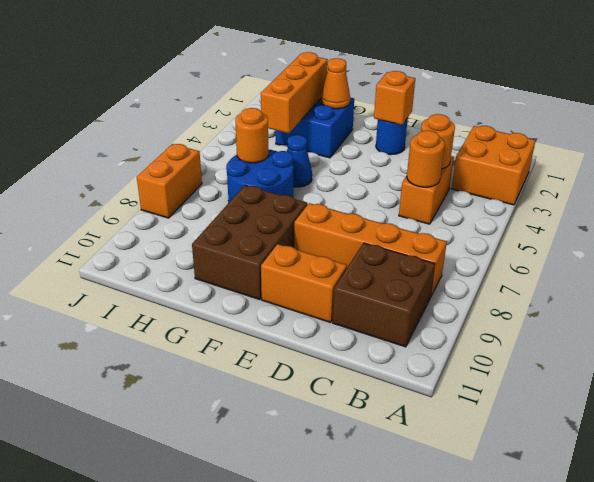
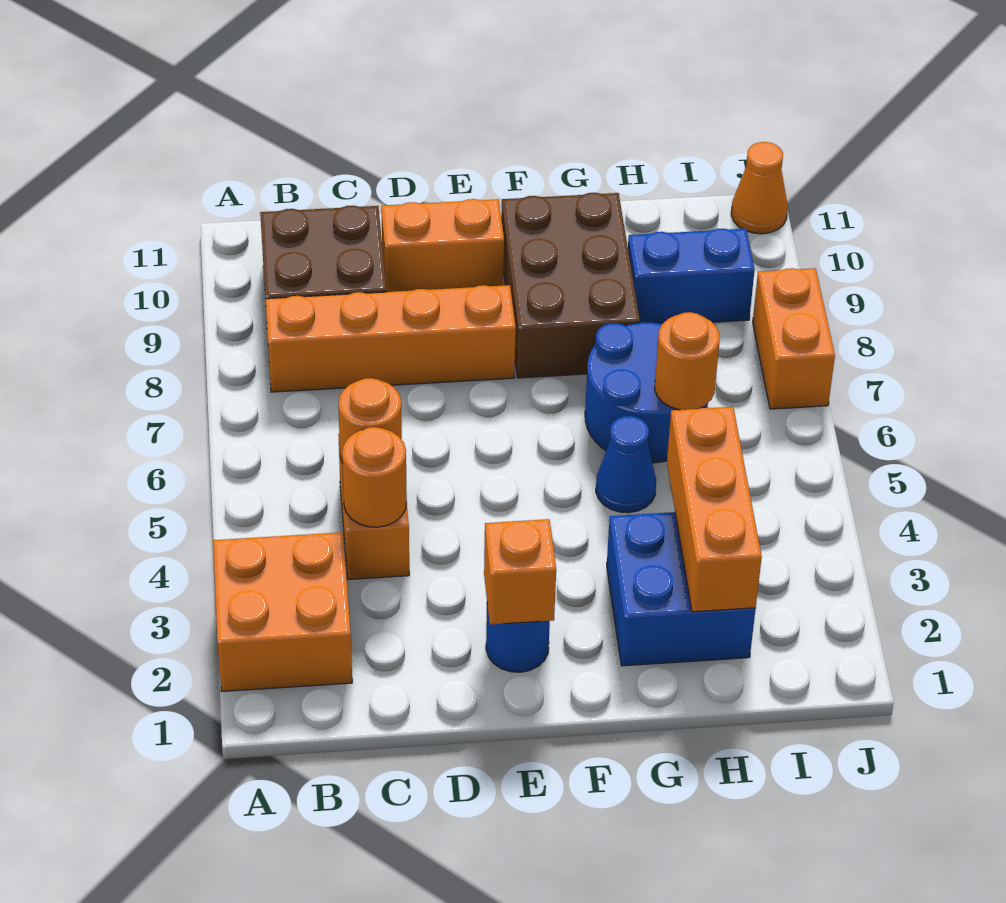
orange cone G2 level 2 -> orange cone J11 level 1
none -> blue brick H9:I9 level 1

